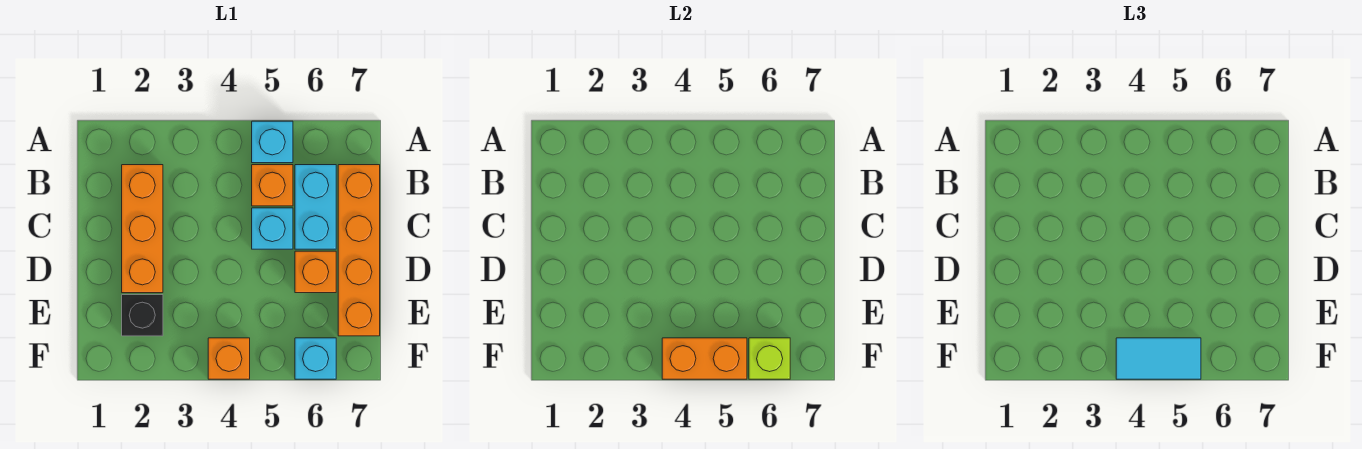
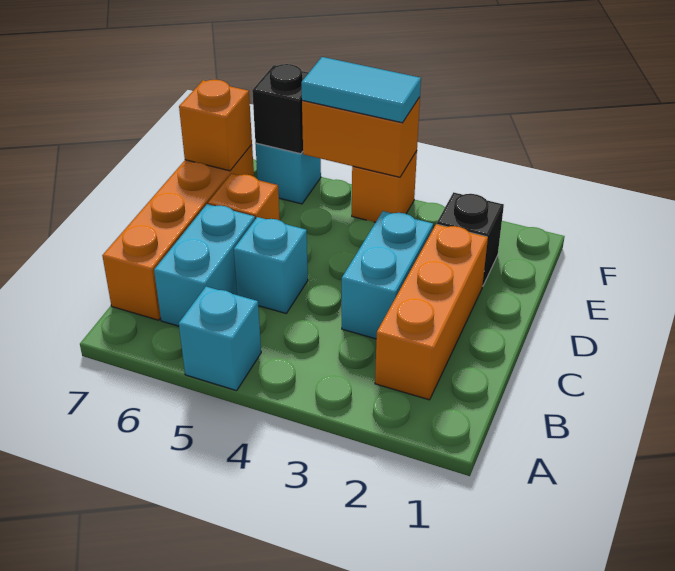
orange brick B5 level 1 -> orange brick E7 level 2
none -> cyan brick C3:D3 level 1
lime brick F6 level 2 -> black brick F6 level 2

